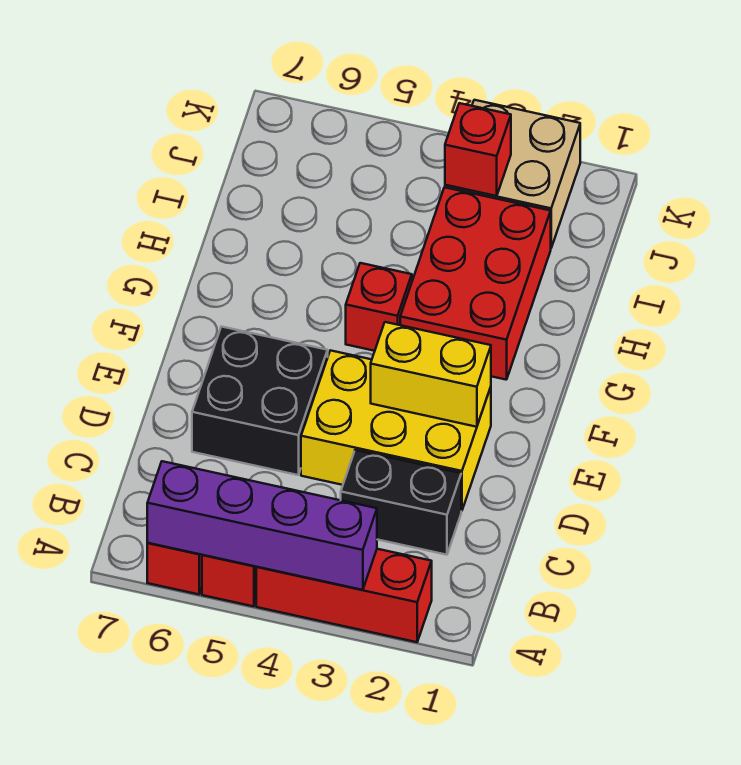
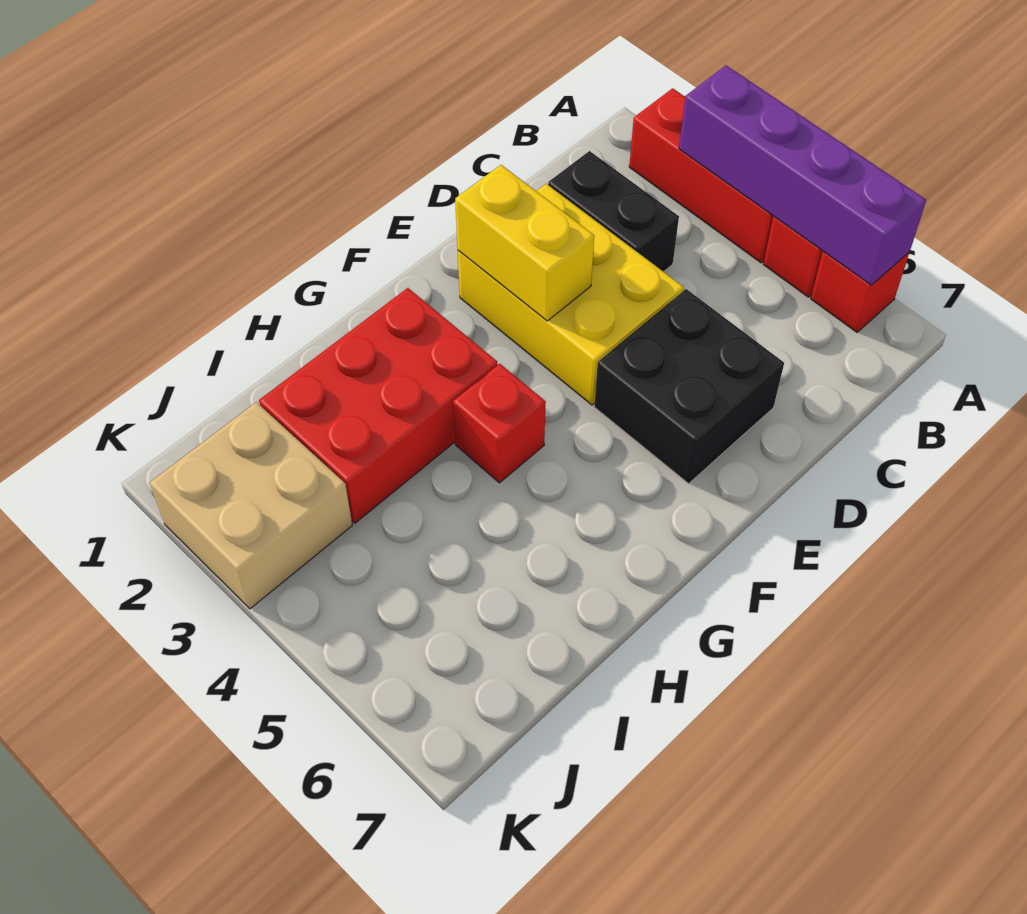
red brick J3 level 2 -> none

